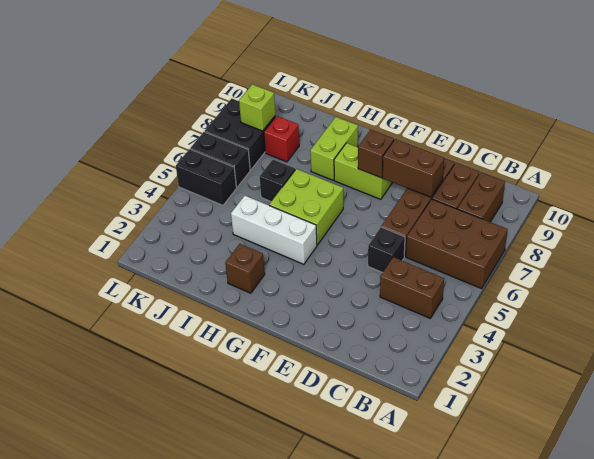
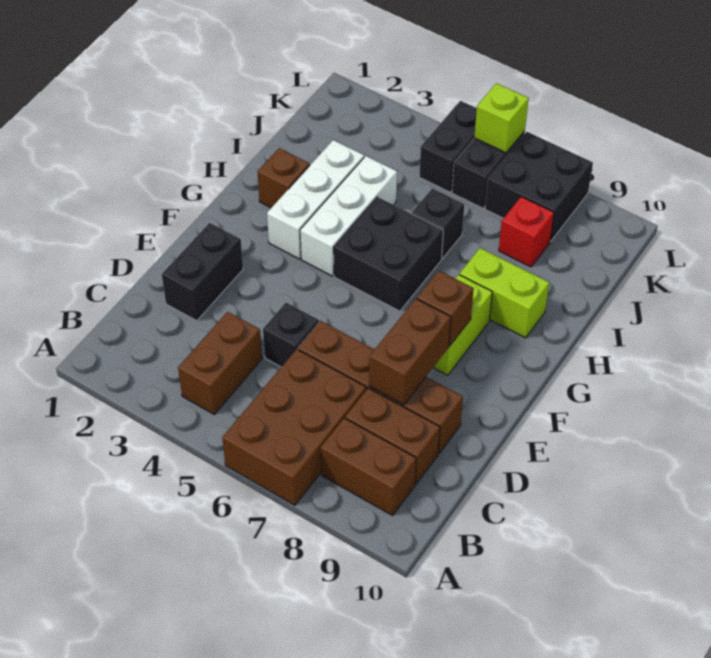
none -> black brick D2:E2 level 1
none -> white brick G3:I3 level 1
lime brick G5:H6 level 1 -> black brick G5:H6 level 1
lime brick K8 level 2 -> lime brick L6 level 2

